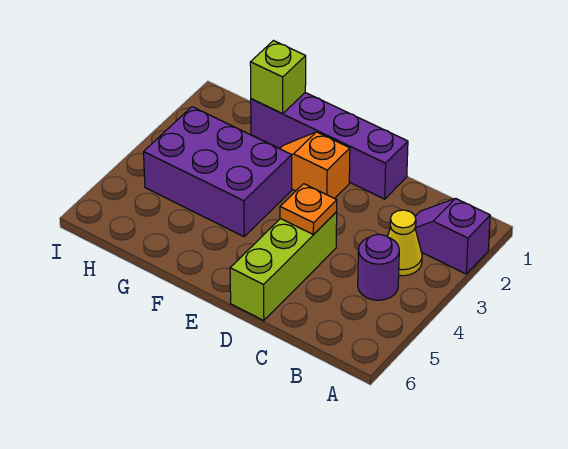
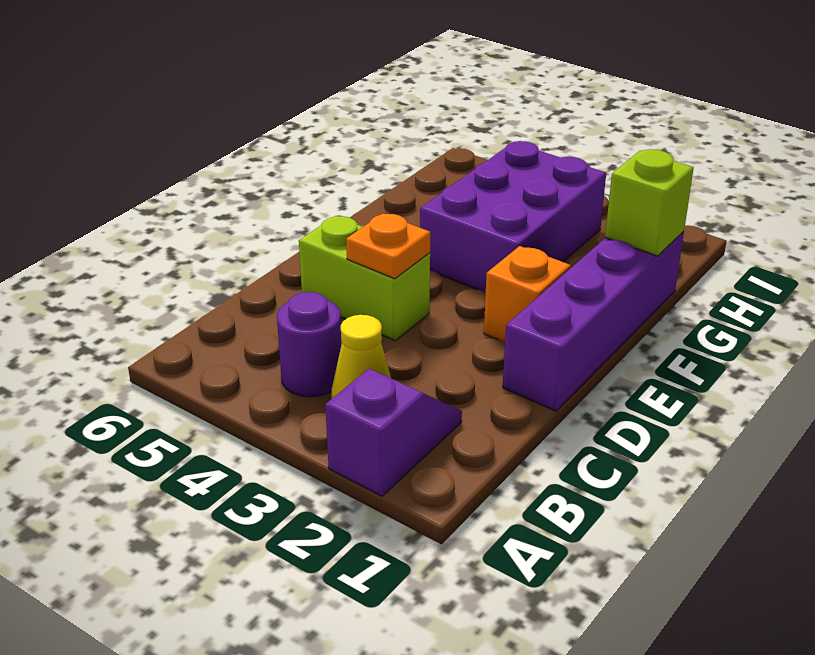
lime brick D4:D6 level 1 -> lime brick D4:D5 level 1

